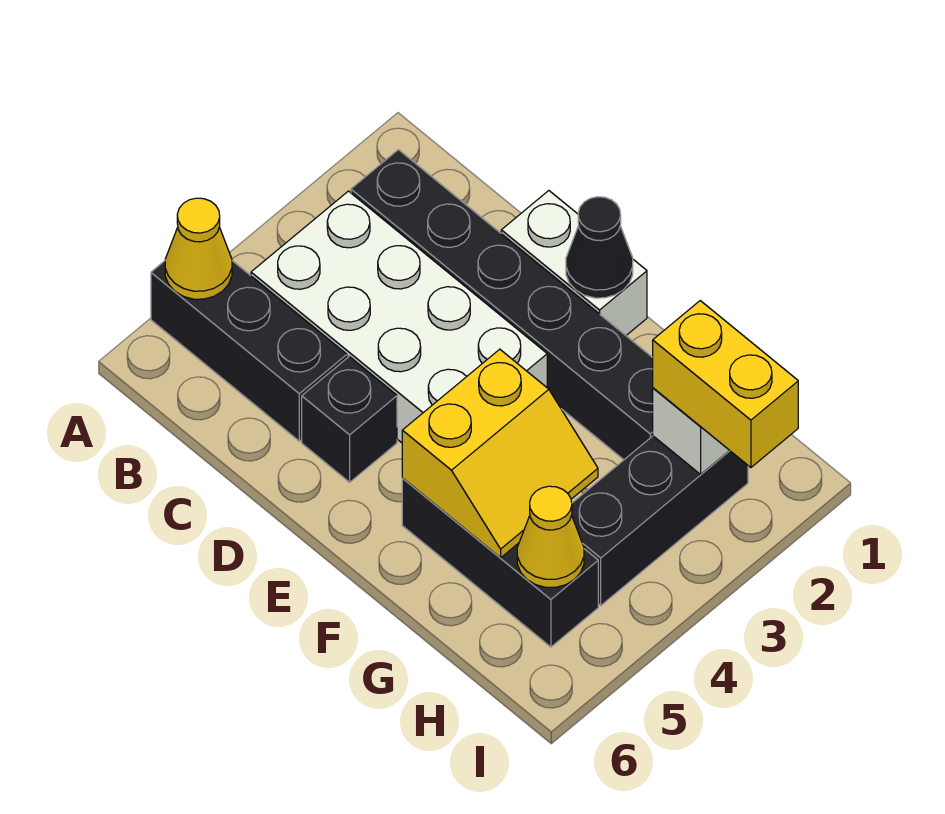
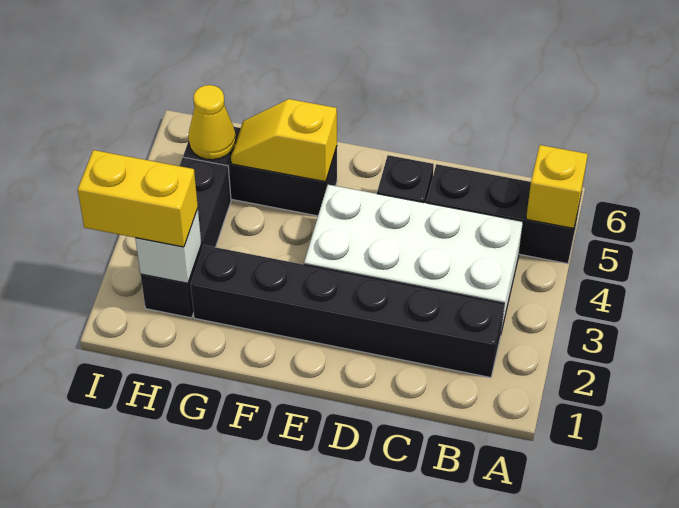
yellow cone A5 level 2 -> yellow brick A5 level 2
white brick D1:E1 level 1 -> none
black cone E1 level 2 -> none
yellow slope F4:G5 level 2 top F -> yellow slope F5:G5 level 2 top F

